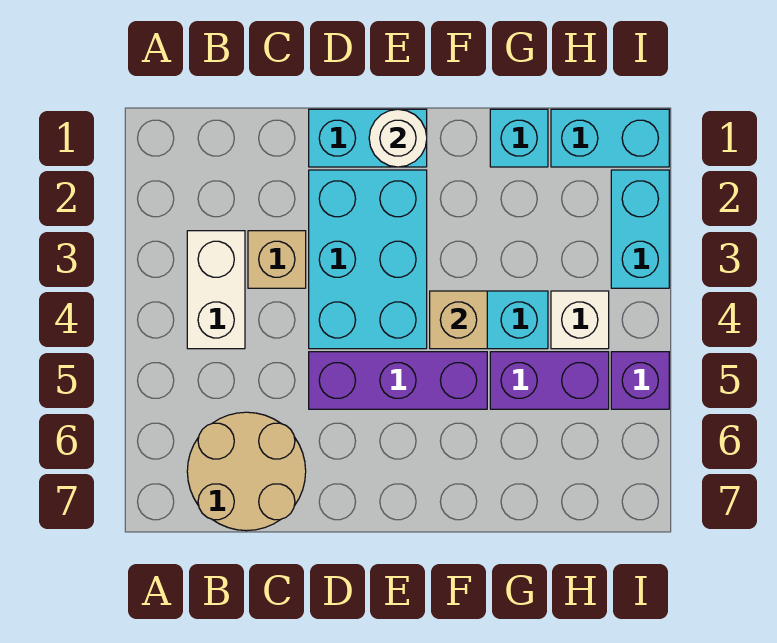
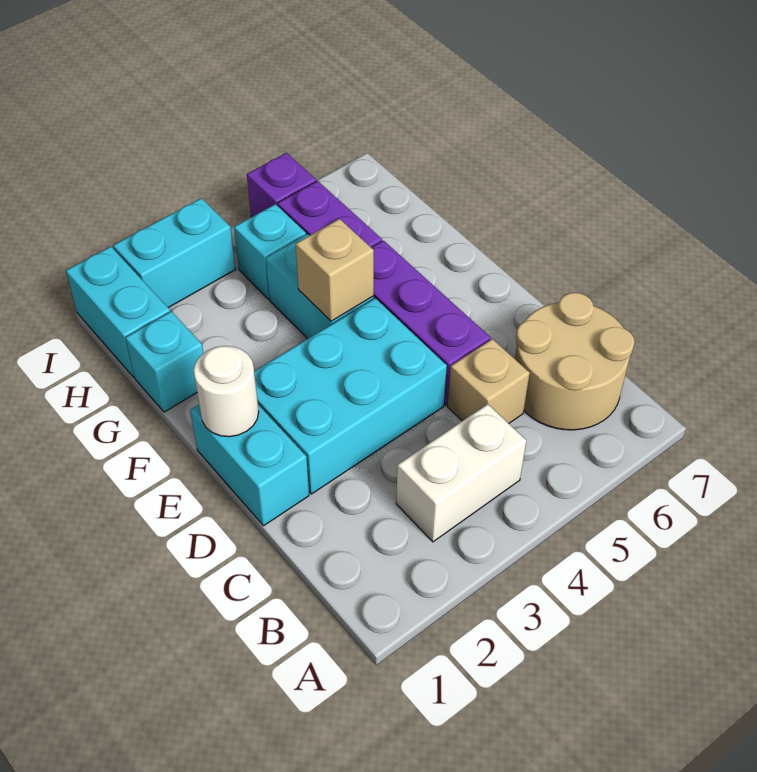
tan brick C3 level 1 -> tan brick C5 level 1
white brick H4 level 1 -> cyan brick H4 level 1

